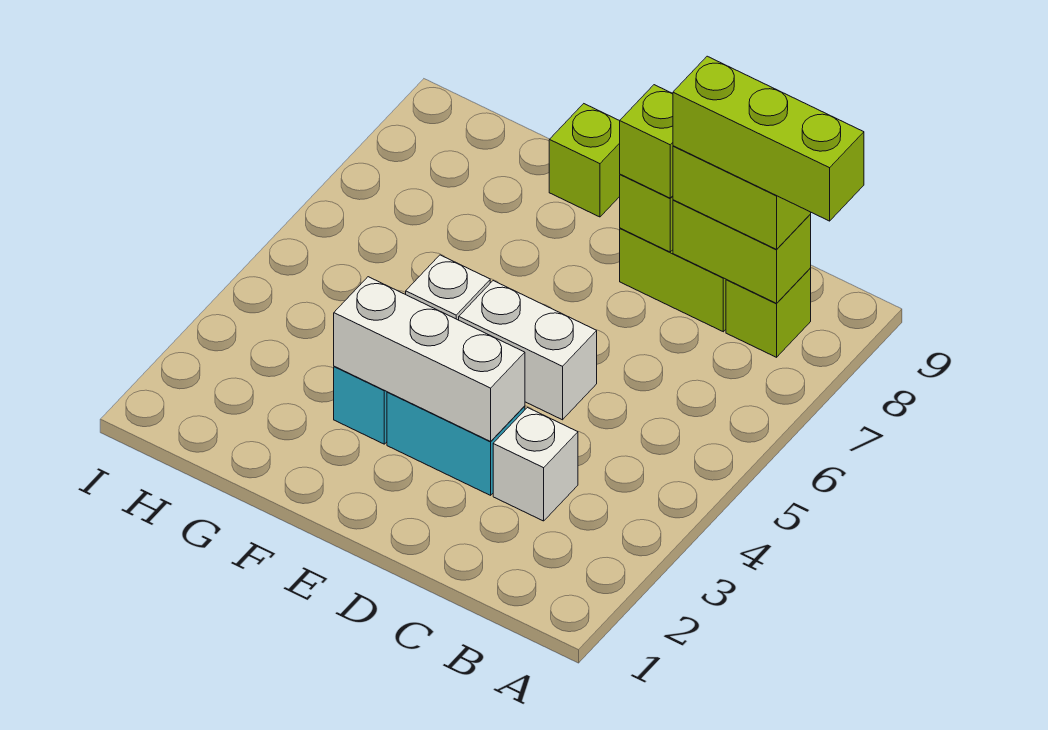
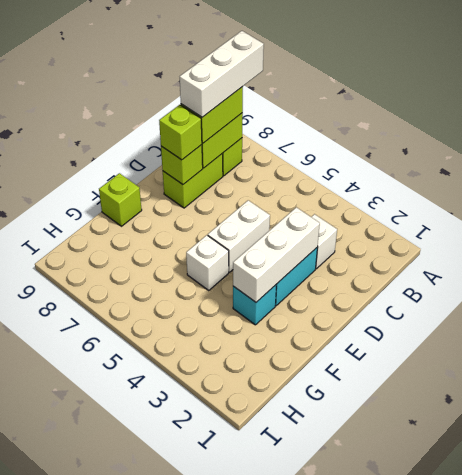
lime brick A8:C8 level 4 -> white brick A8:C8 level 4

